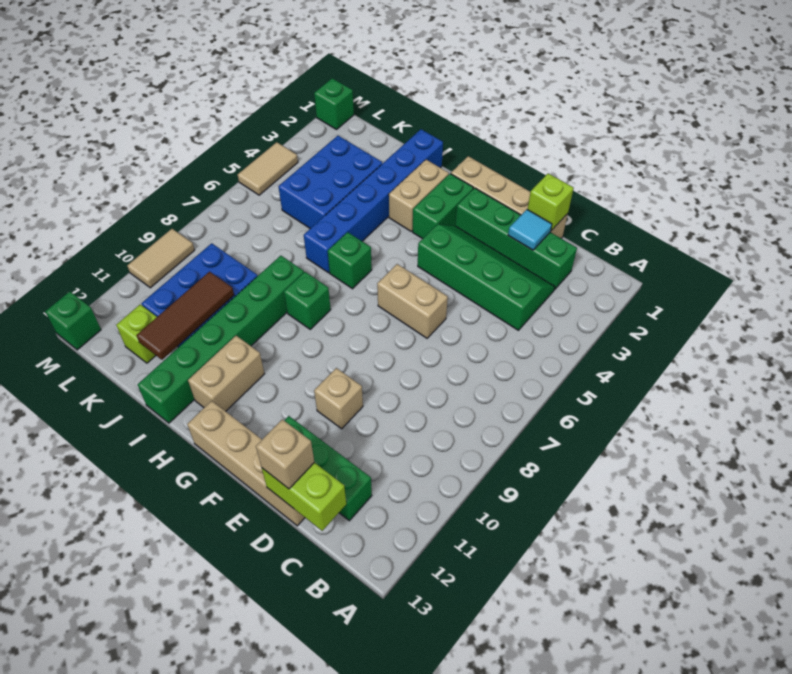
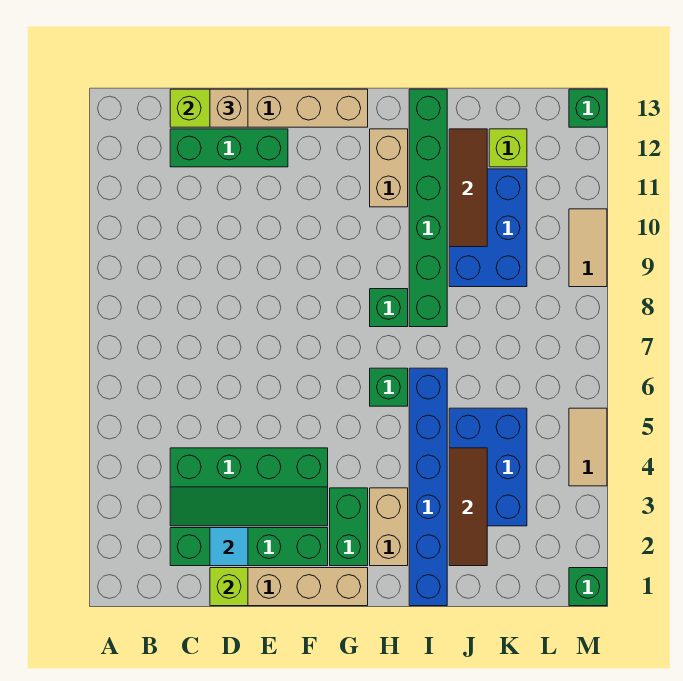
tan brick E6:F6 level 1 -> none
tan brick E10 level 1 -> none
none -> brown tile J2:J4 level 2

